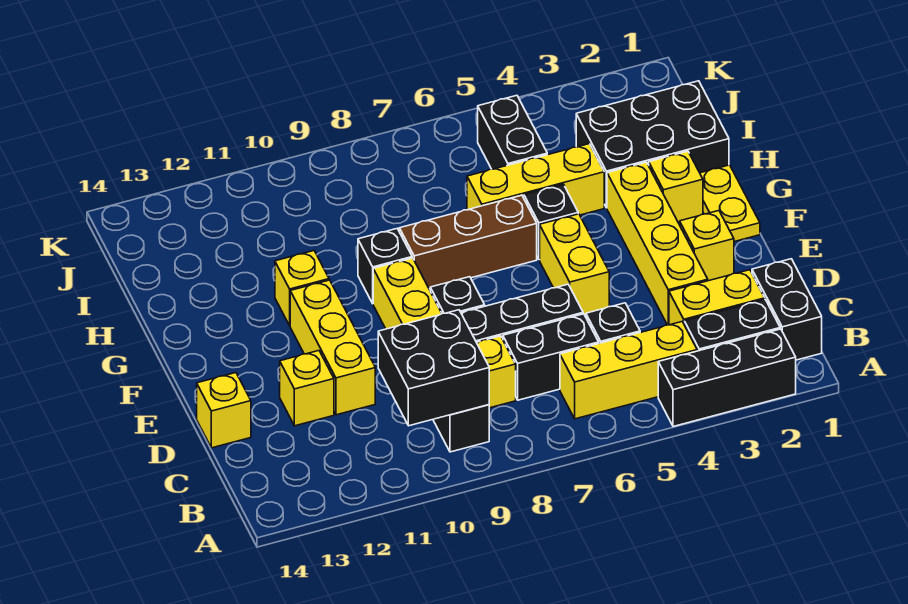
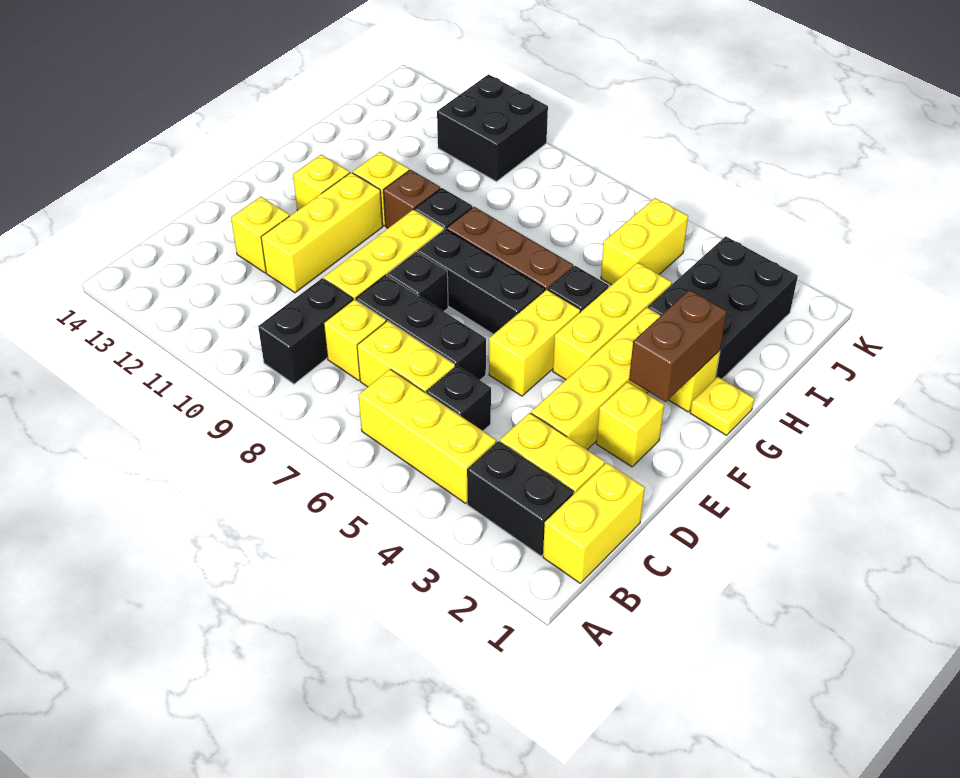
black brick A2:A4 level 1 -> black brick F6:F8 level 1
black brick B1:C1 level 1 -> yellow brick B1:C1 level 1
black brick B9:C10 level 2 -> black brick J10:K11 level 1
black brick C6:C7 level 1 -> yellow brick C6:C7 level 1
yellow brick D14 level 1 -> yellow brick F12 level 1
yellow plate F1:G1 level 1 -> yellow plate G1 level 1
none -> brown brick F2:G2 level 2
none -> brown brick G10 level 1
black brick H1:I3 level 1 -> black brick H2:J3 level 1
yellow brick H4:H6 level 1 -> yellow brick F4:H4 level 1
black brick I5:J5 level 1 -> yellow brick I5:J5 level 1

